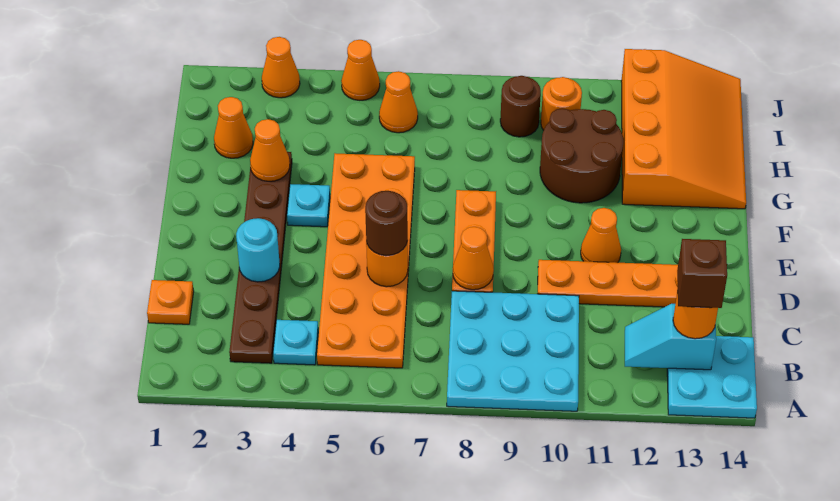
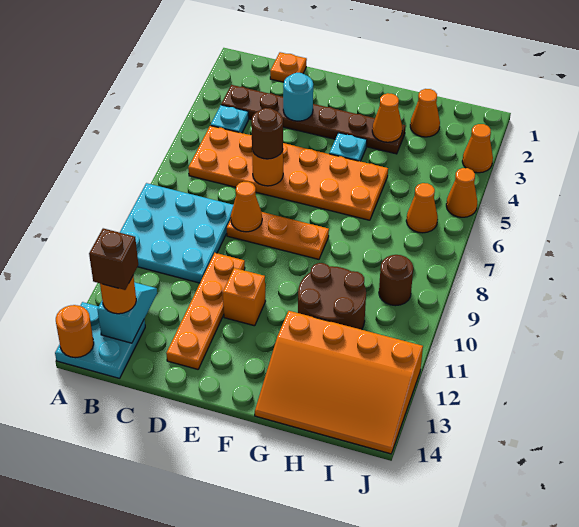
orange cone E11 level 1 -> orange brick E11 level 1
orange round brick I10 level 1 -> orange round brick A14 level 2

